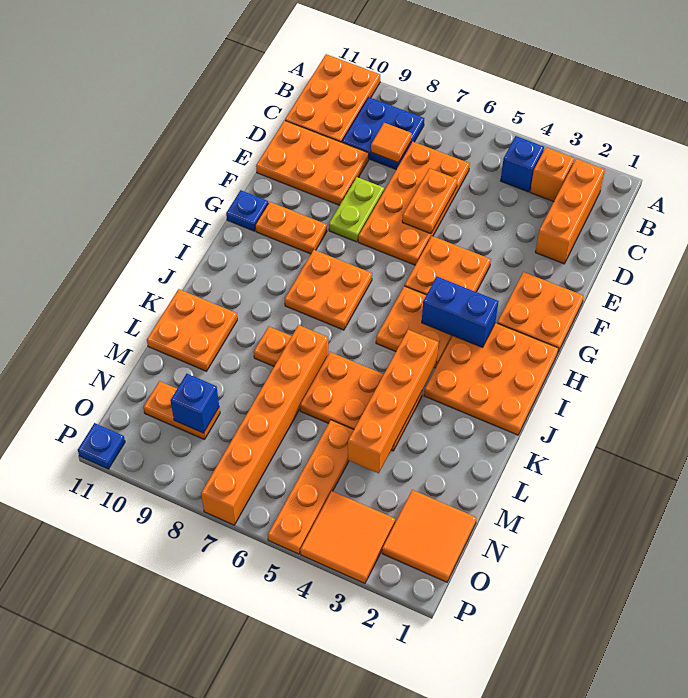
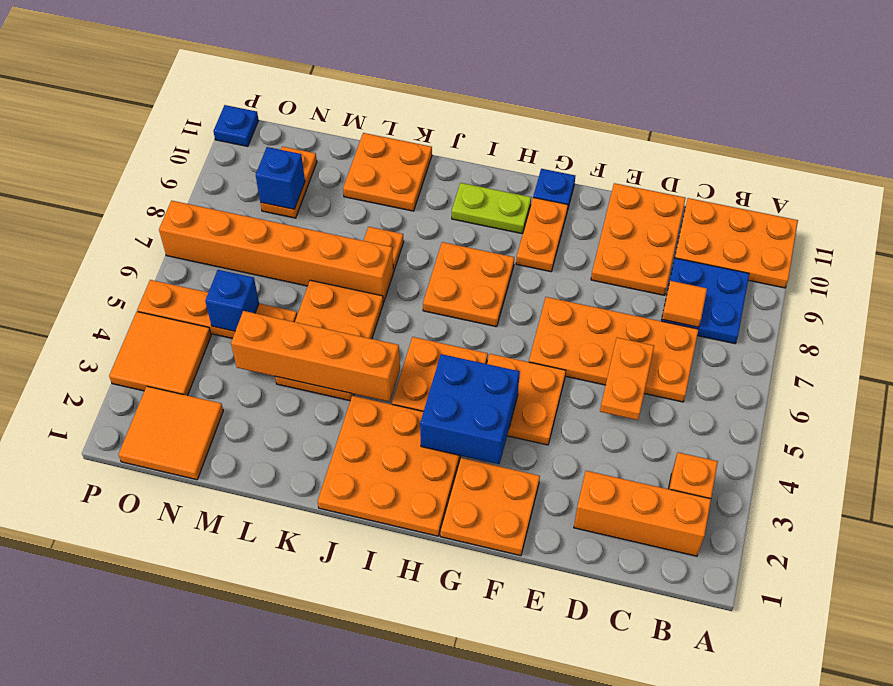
blue brick B4 level 1 -> blue brick N5 level 2
orange plate D6:E6 level 2 -> orange plate D5:D6 level 2
lime plate E8:F8 level 1 -> lime plate H10:I10 level 1
blue brick H3:H4 level 2 -> blue brick G3:H4 level 2

